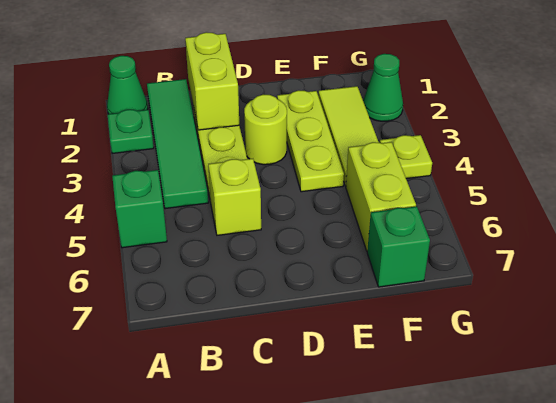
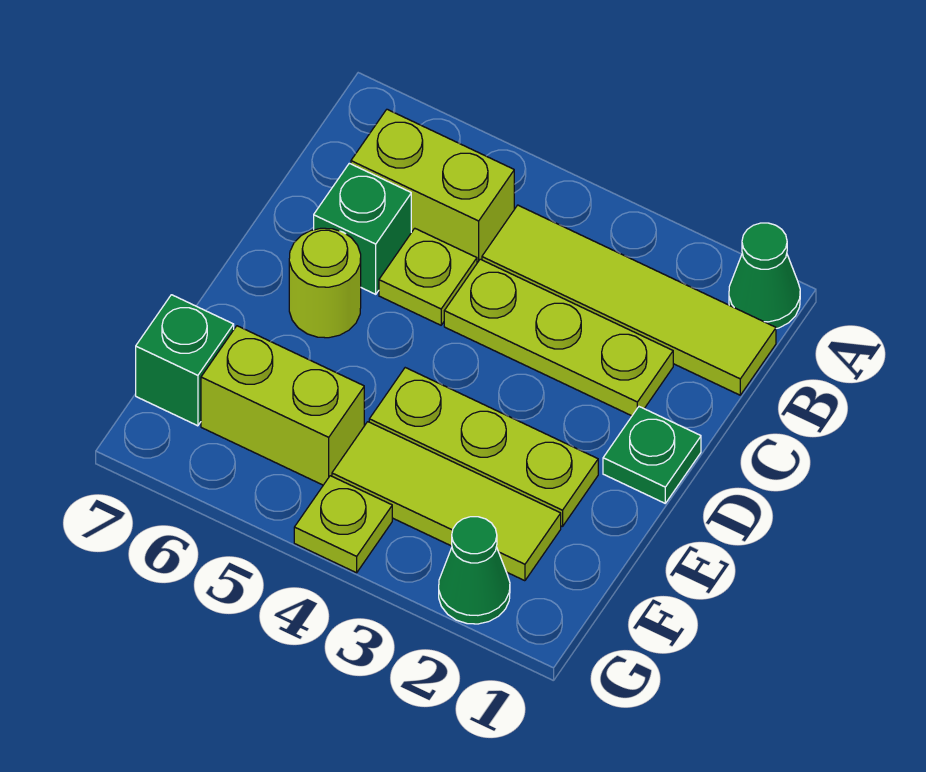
green plate A2 level 1 -> green plate D1 level 1
green brick A5 level 1 -> green brick C6 level 1
green tile B1:B4 level 1 -> lime tile B1:B4 level 1
lime brick C1:C2 level 2 -> lime brick B5:B6 level 1
lime brick C5 level 1 -> lime plate C5 level 1
lime round brick D3 level 1 -> lime round brick D6 level 1

